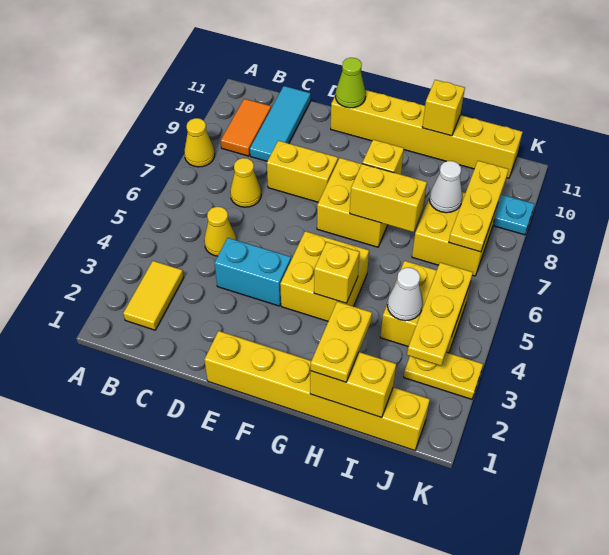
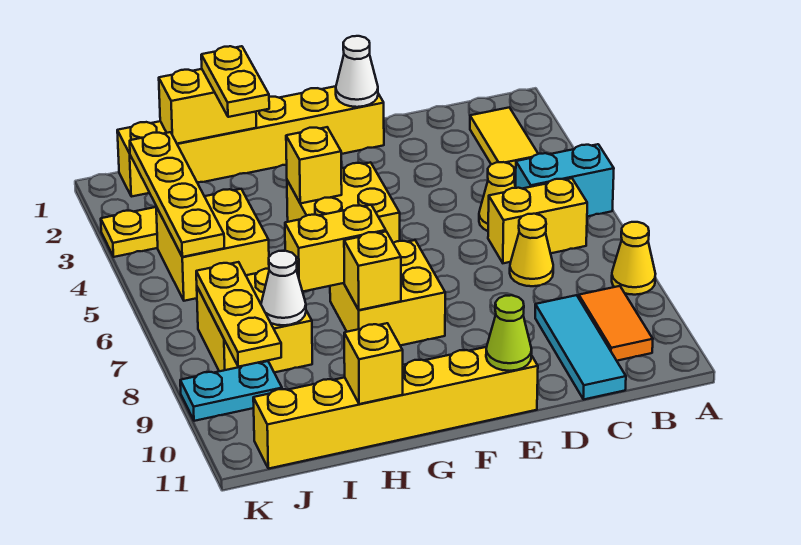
cyan brick D4:E4 level 1 -> cyan brick A5:B5 level 1
yellow brick D8:E8 level 1 -> yellow brick B6:C6 level 1
white cone I4 level 2 -> white cone E1 level 2
yellow plate J3:J5 level 2 -> yellow plate J2:J5 level 2

